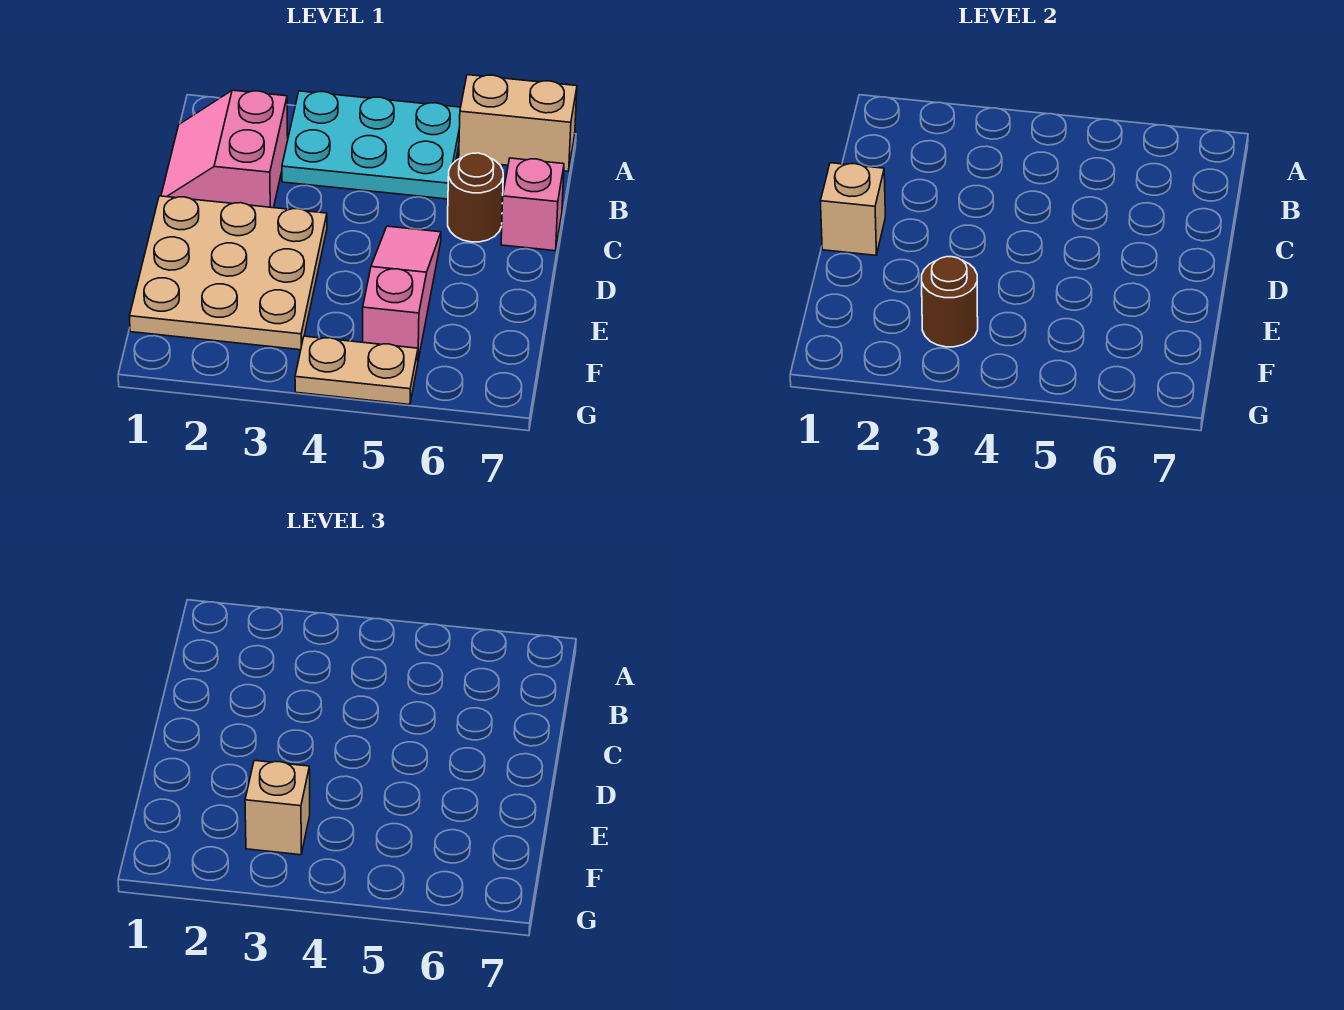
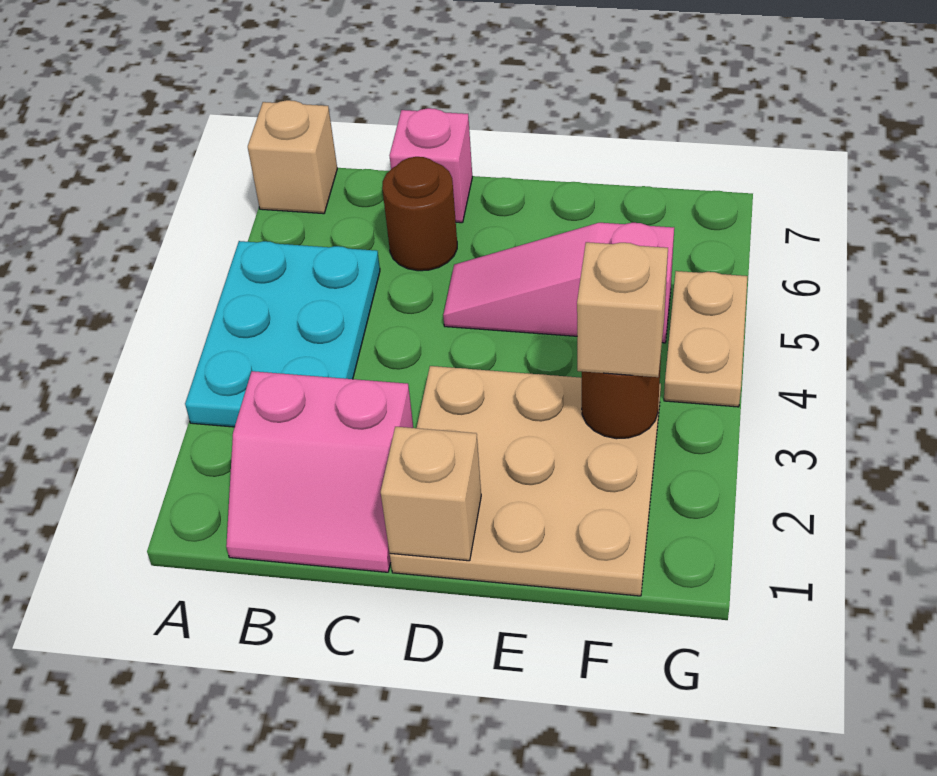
tan brick A6:A7 level 1 -> tan brick A7 level 1

